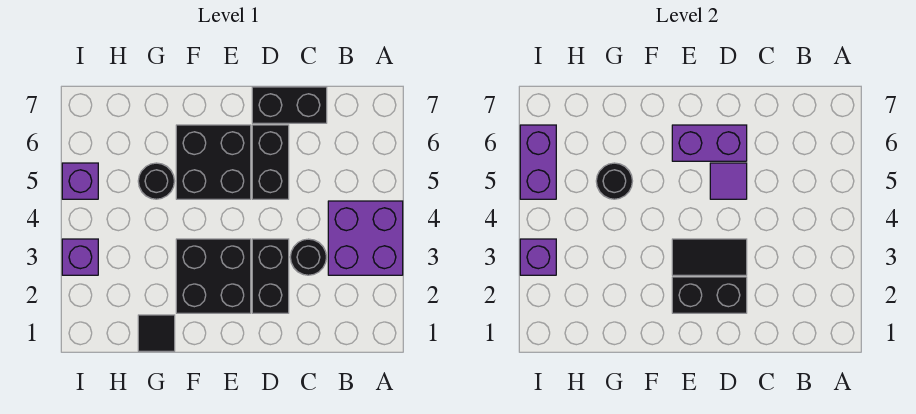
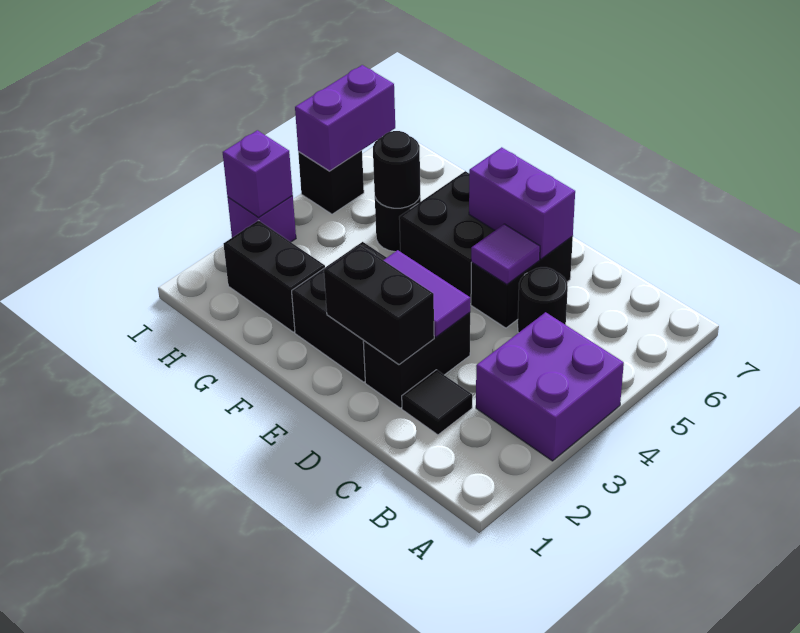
black round brick C3 level 1 -> black round brick C5 level 1
black brick C7:D7 level 1 -> black brick G2:H2 level 1
black tile D3:E3 level 2 -> purple tile D3:E3 level 2
black tile G1 level 1 -> black tile C2 level 1
purple brick I5 level 1 -> black brick I5 level 1

